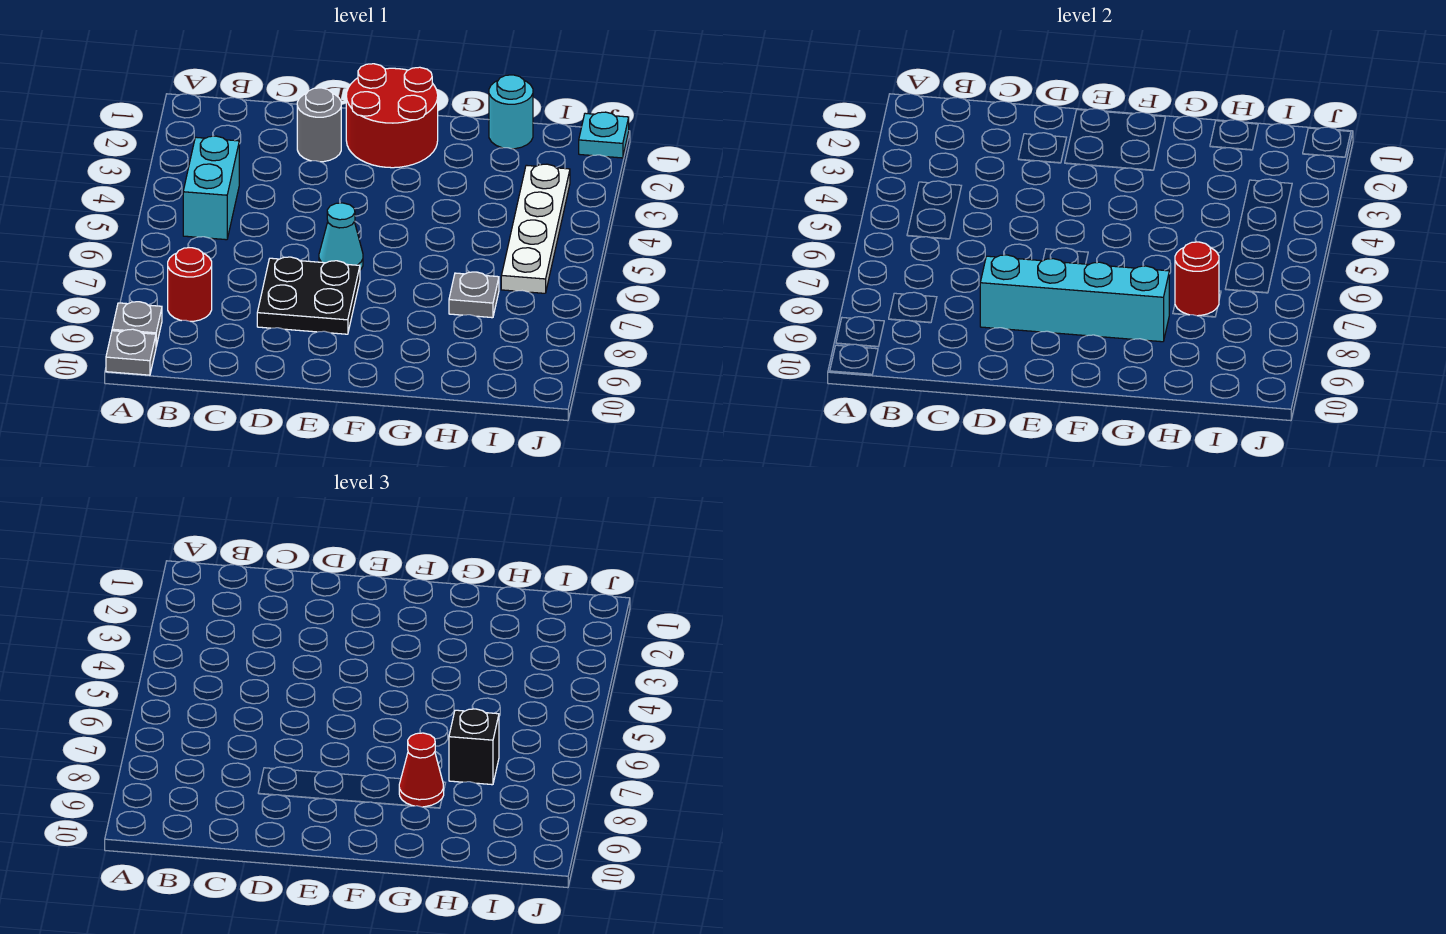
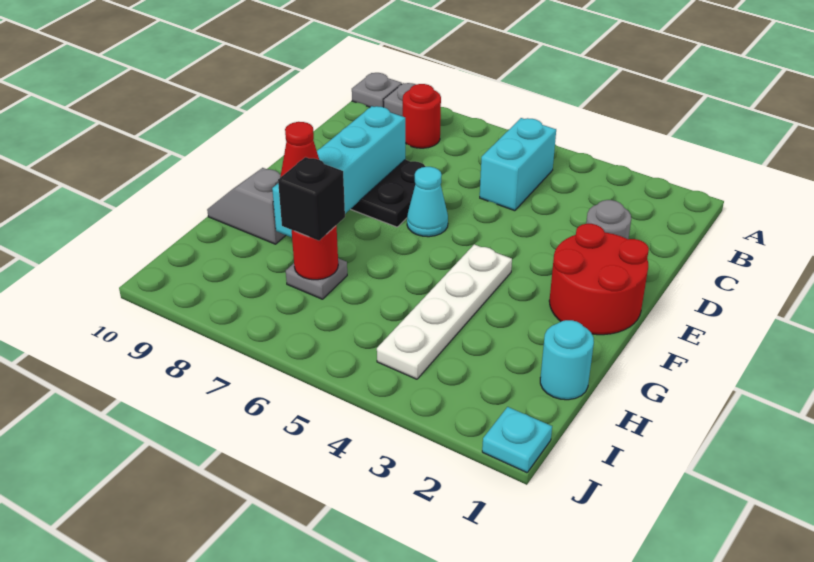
cyan brick B4:B5 level 1 -> cyan brick B5:C5 level 1
none -> grey slope G9:G10 level 1 top 9
white plate I3:I6 level 1 -> white plate F4:I4 level 1

